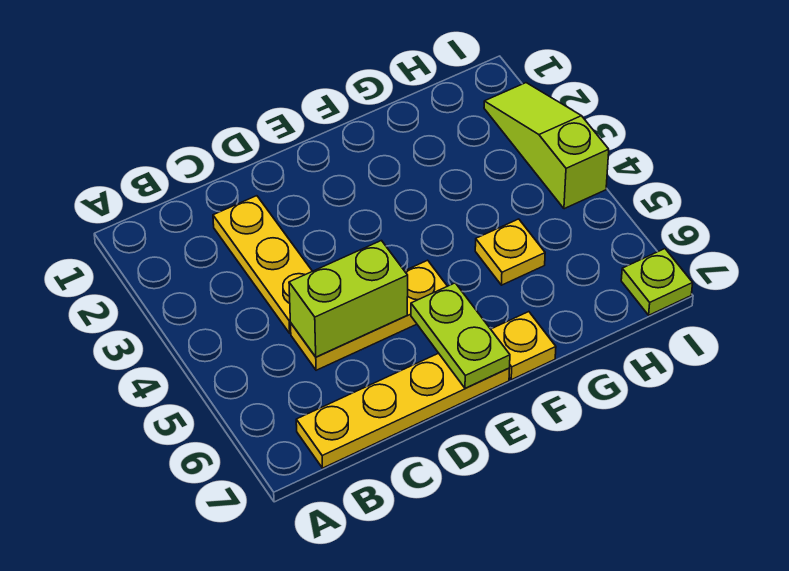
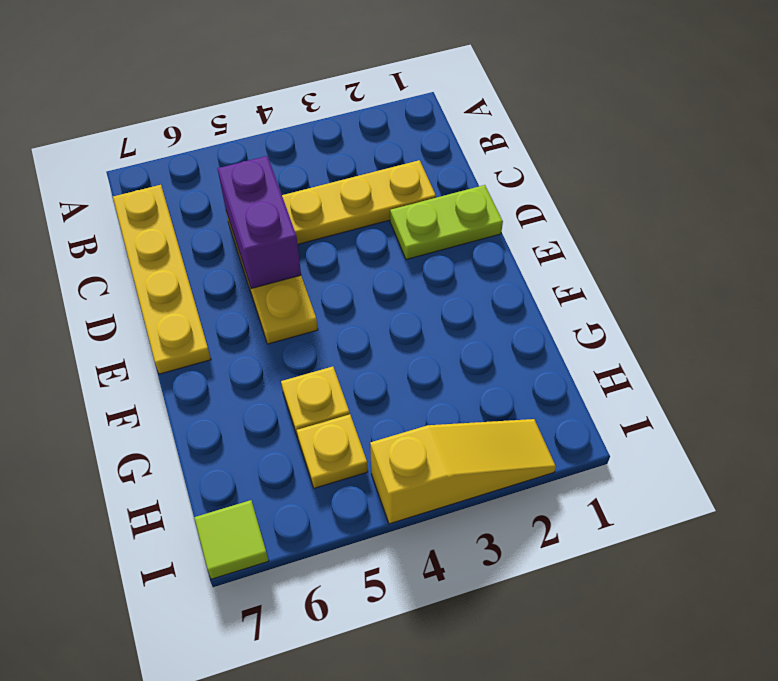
lime brick C5:D5 level 2 -> purple brick C5:D5 level 2
lime plate E6:E7 level 2 -> lime plate D1:D2 level 1
yellow plate F7 level 1 -> yellow plate H5 level 1
lime slope I2:I4 level 1 top 4 -> yellow slope I2:I4 level 1 top 4
lime plate I7 level 1 -> lime tile I7 level 1

